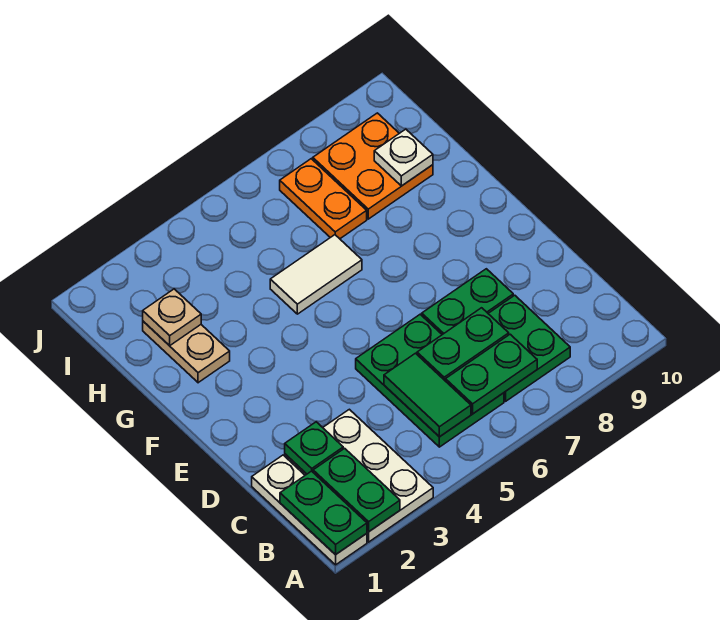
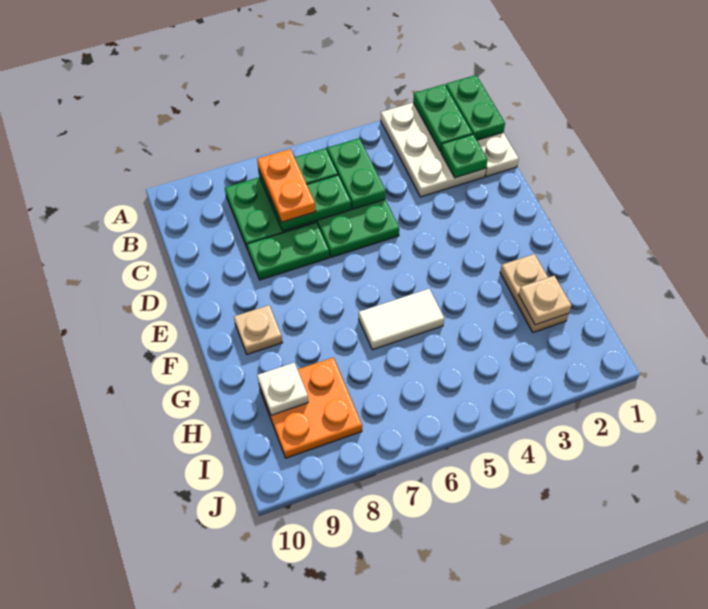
green tile B5:C5 level 2 -> green plate B5:C5 level 2
none -> tan plate F9 level 1
orange plate H7:I7 level 1 -> orange plate B7:C7 level 3

